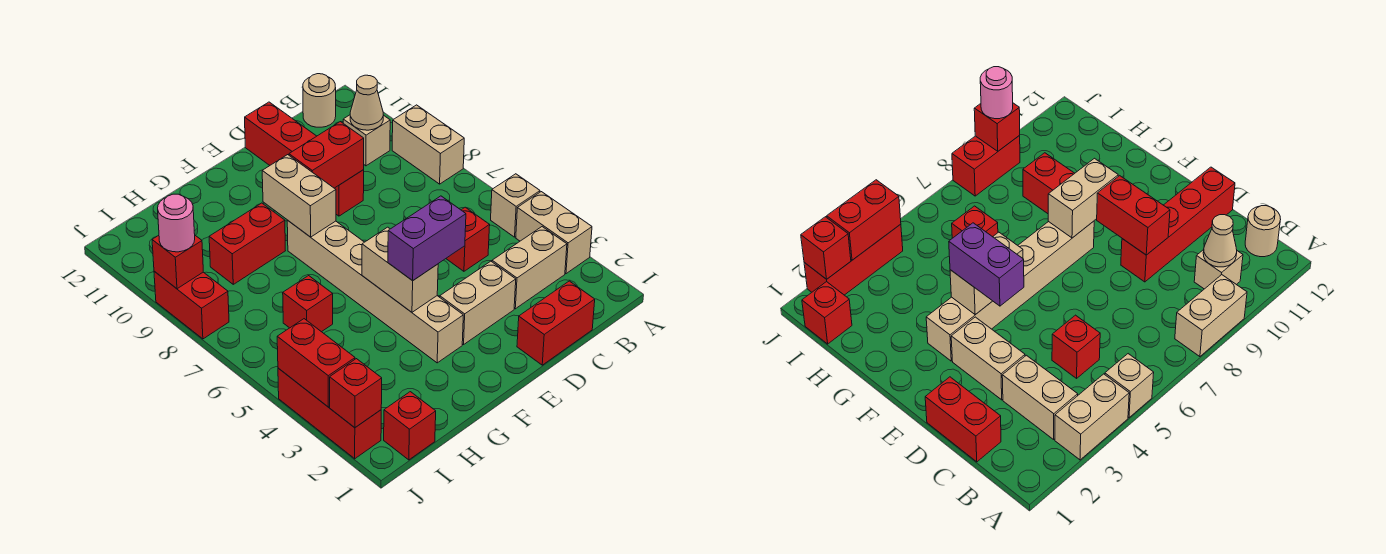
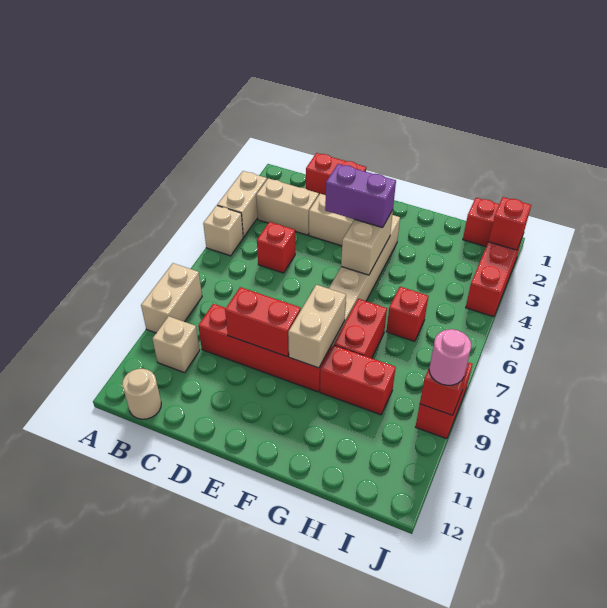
tan cone B10 level 2 -> none
red brick D9:D12 level 1 -> red brick C9:F9 level 1
red brick J3:J4 level 2 -> red brick G7:G8 level 1

